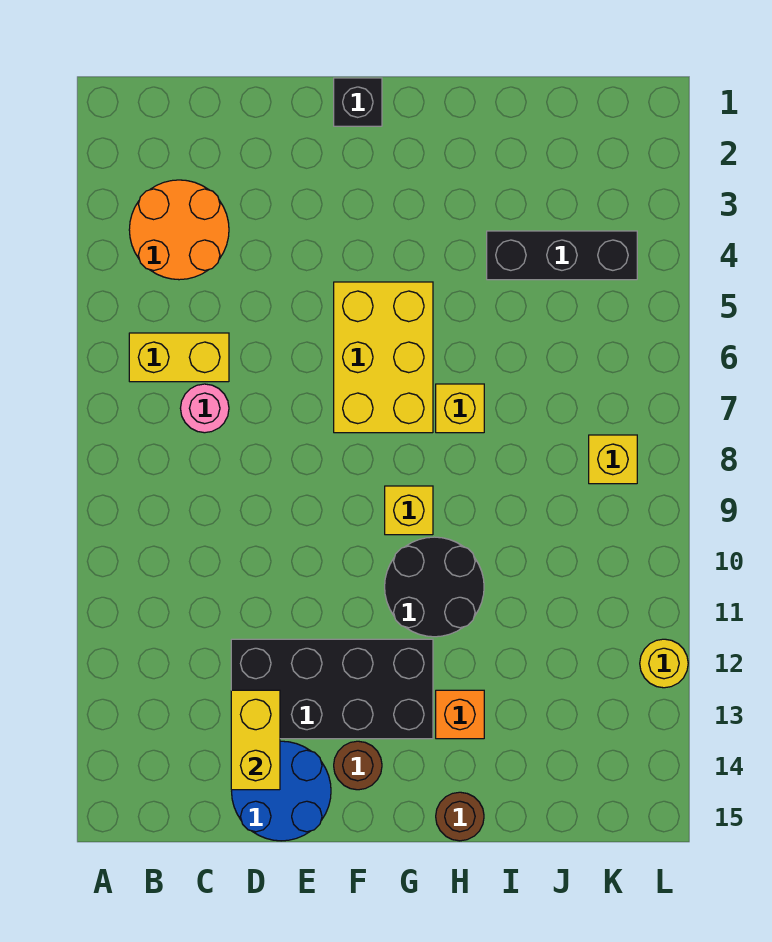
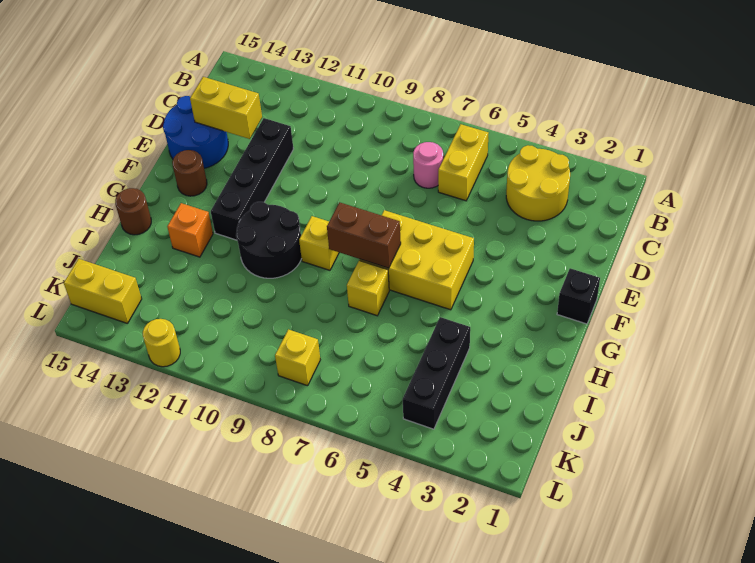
orange round brick B3:C4 level 1 -> yellow round brick B3:C4 level 1
black brick D12:G13 level 1 -> black brick D12:G12 level 1
none -> brown brick G7:G8 level 2
none -> yellow brick K14:K15 level 1

